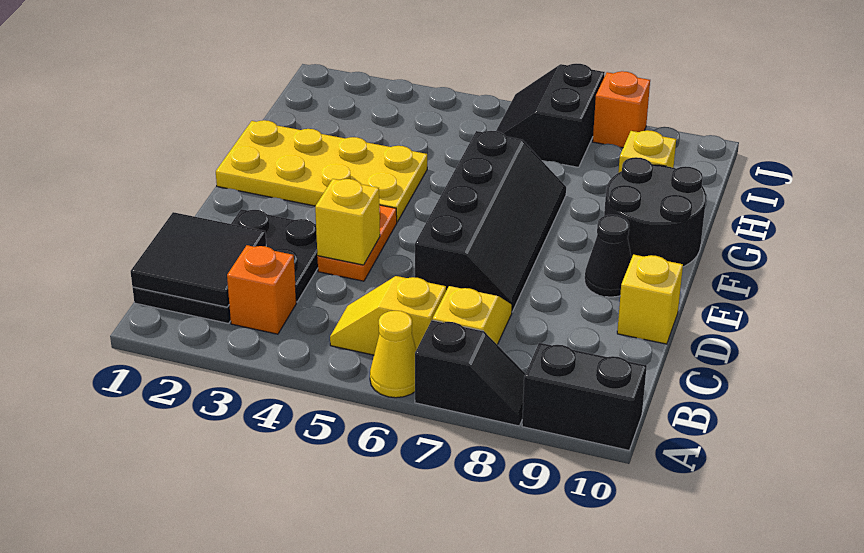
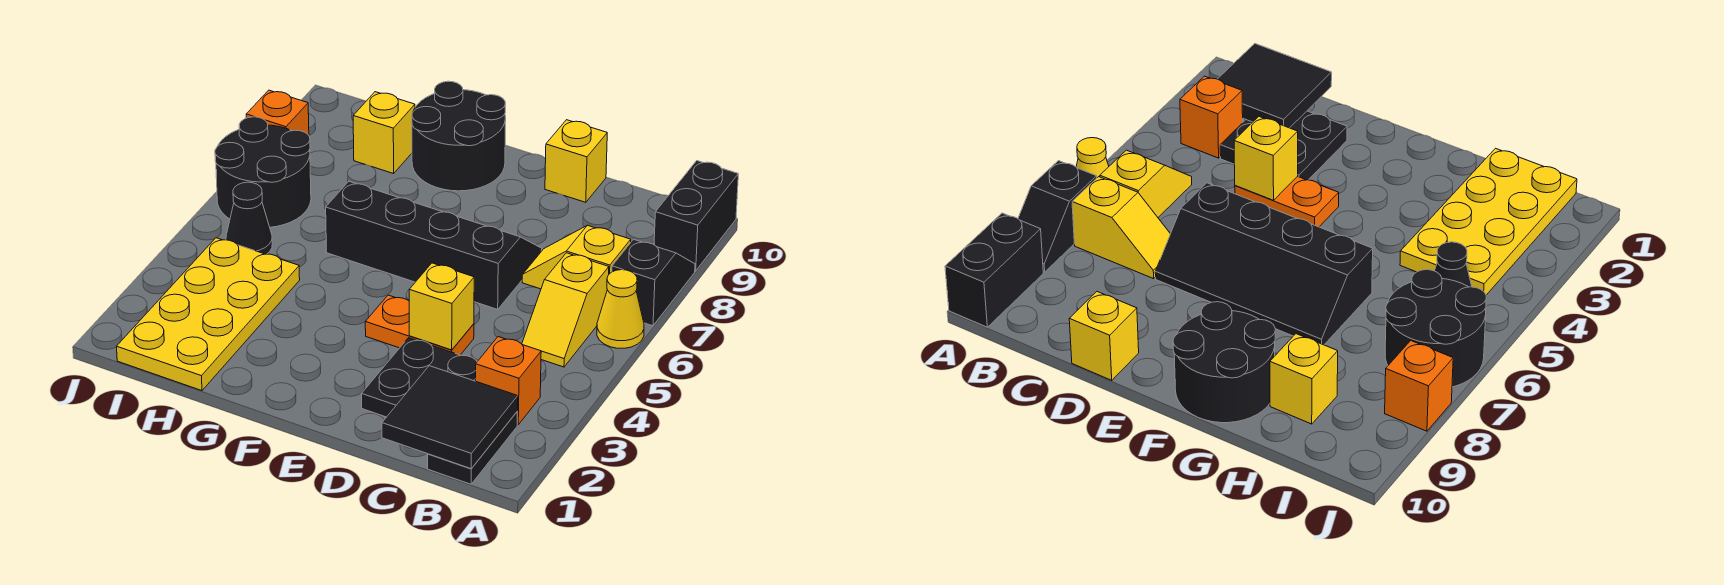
black cone E9 level 1 -> black cone I5 level 1
yellow plate F1:G4 level 1 -> yellow plate H1:I4 level 1
black slope I6:J7 level 1 top 7 -> black round brick I6:J7 level 1

